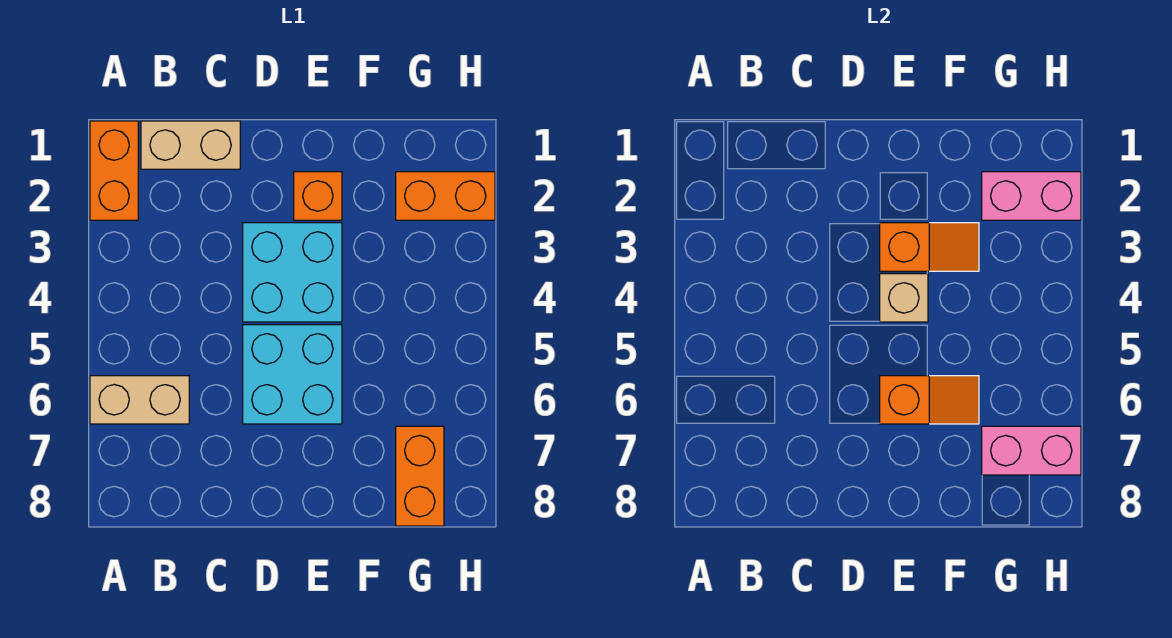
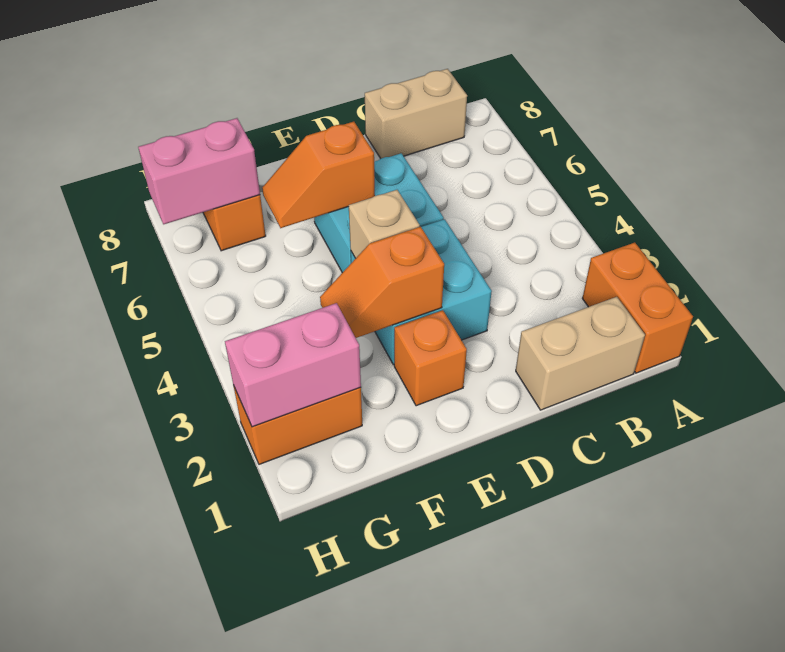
tan brick A6:B6 level 1 -> tan brick B8:C8 level 1

